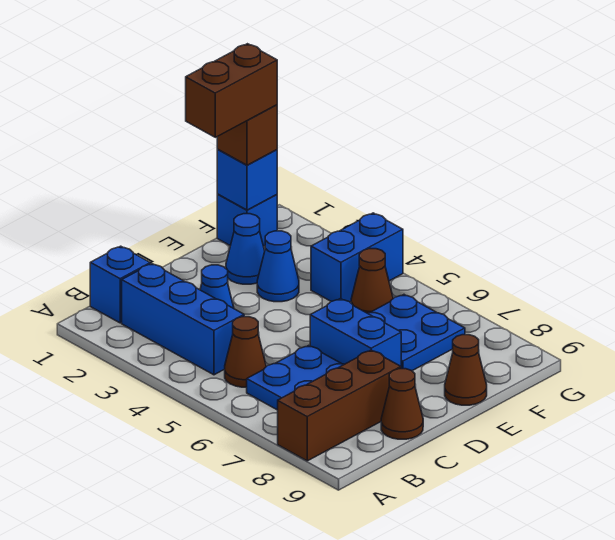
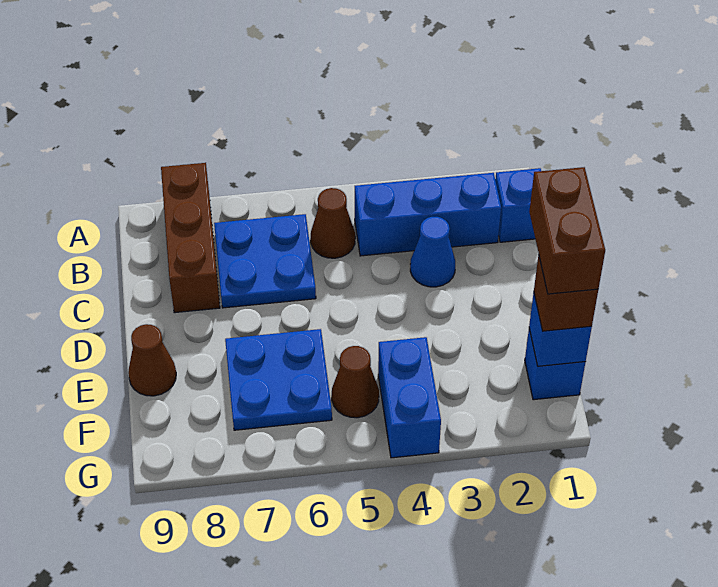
brown cone C9 level 1 -> none
blue brick D6:D7 level 1 -> none
blue cone E2 level 1 -> none
blue cone E3 level 1 -> none

